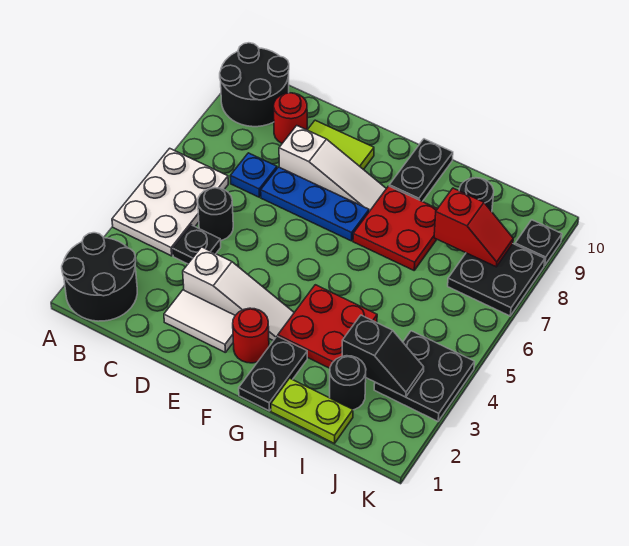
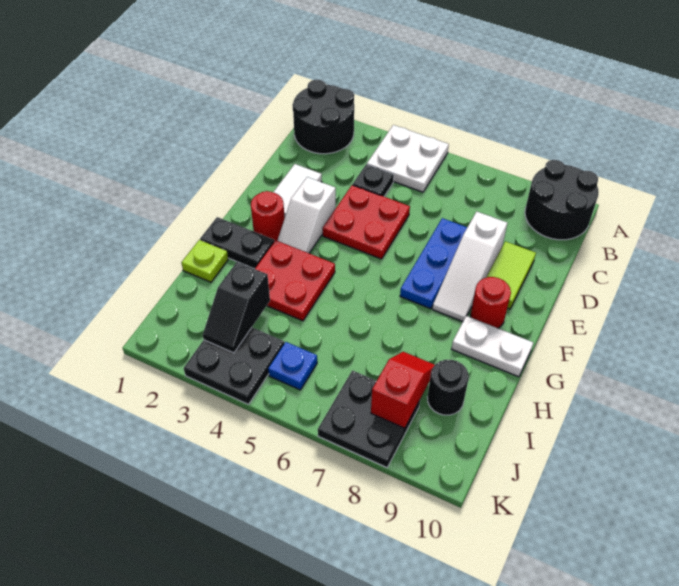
white plate A4:B6 level 1 -> white plate A4:B5 level 1
black round brick C5 level 1 -> none
blue plate C7 level 1 -> blue plate J5 level 1
red round brick C9 level 1 -> red round brick F9 level 1
white slope D3:F3 level 1 top D -> white slope E3:F3 level 1 top E
red plate G7:H8 level 1 -> red plate D4:E5 level 1
black plate G9:G10 level 1 -> white plate G9:G10 level 1
lime plate H1:I1 level 1 -> lime plate H1 level 1
black round brick I2 level 1 -> none
red slope I8:J8 level 2 top I -> red slope I8:J8 level 2 top J
black plate K9 level 1 -> none

